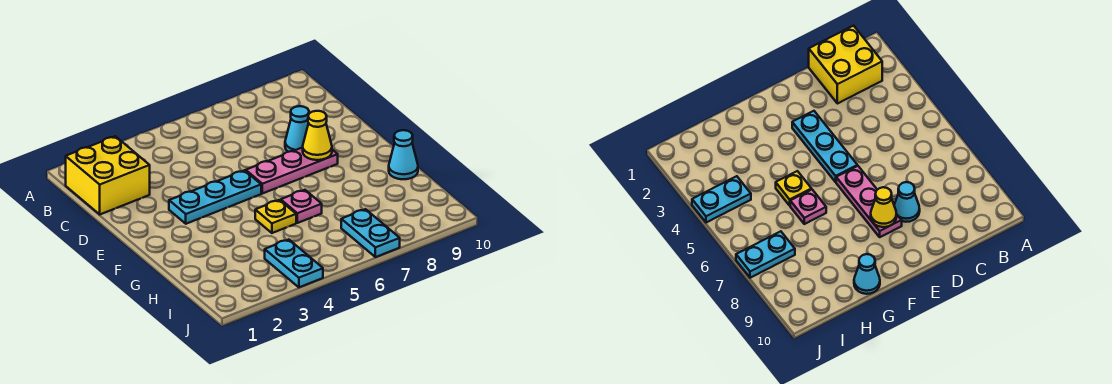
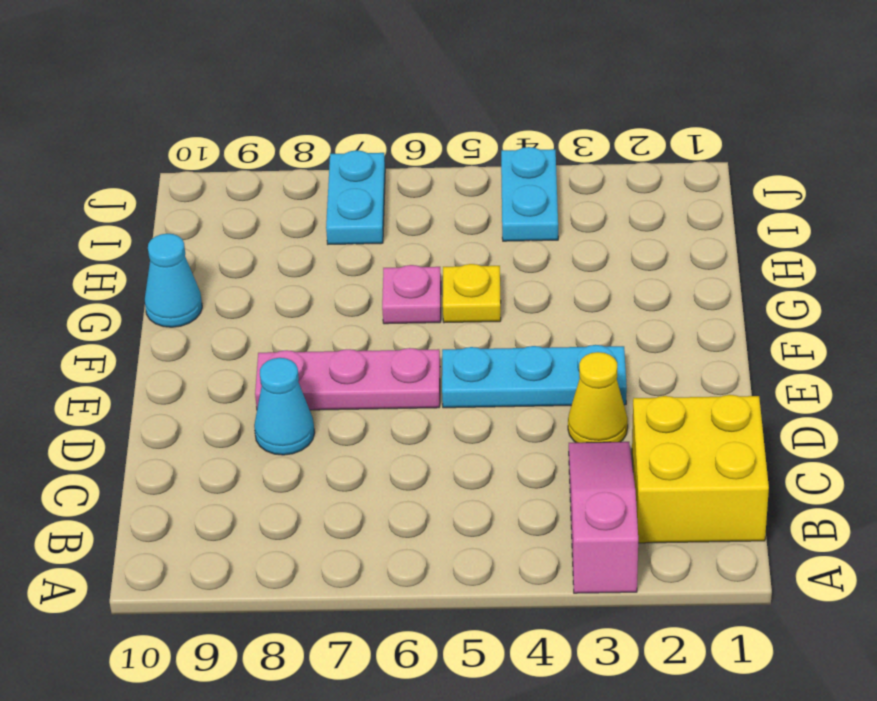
none -> pink slope A3:C3 level 1 top A
yellow cone E8 level 2 -> yellow cone D3 level 1

